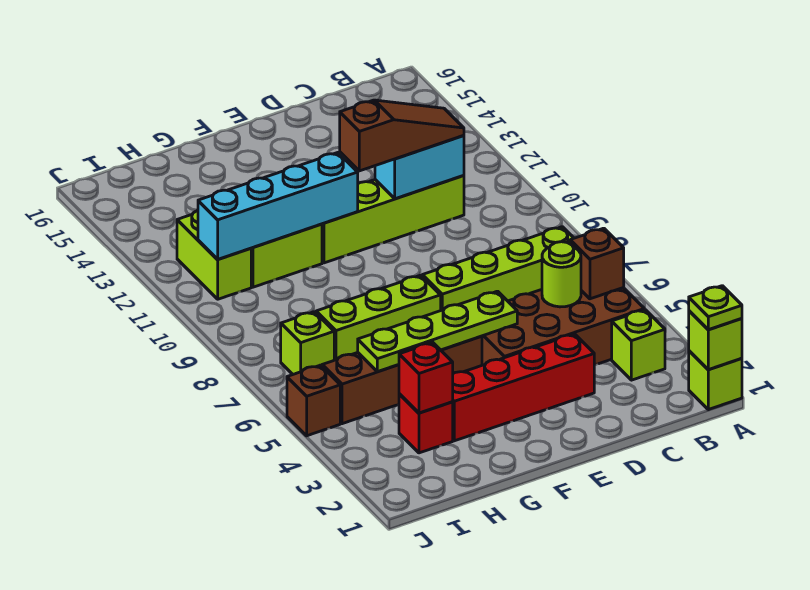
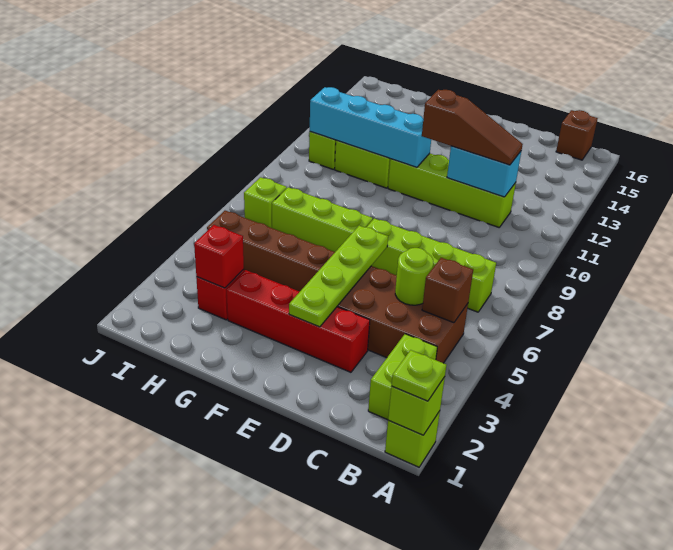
lime brick B3 level 1 -> lime brick B2:B3 level 1
lime plate E5:H5 level 2 -> lime plate E3:E6 level 2
brown brick J5 level 1 -> brown brick B16 level 1

